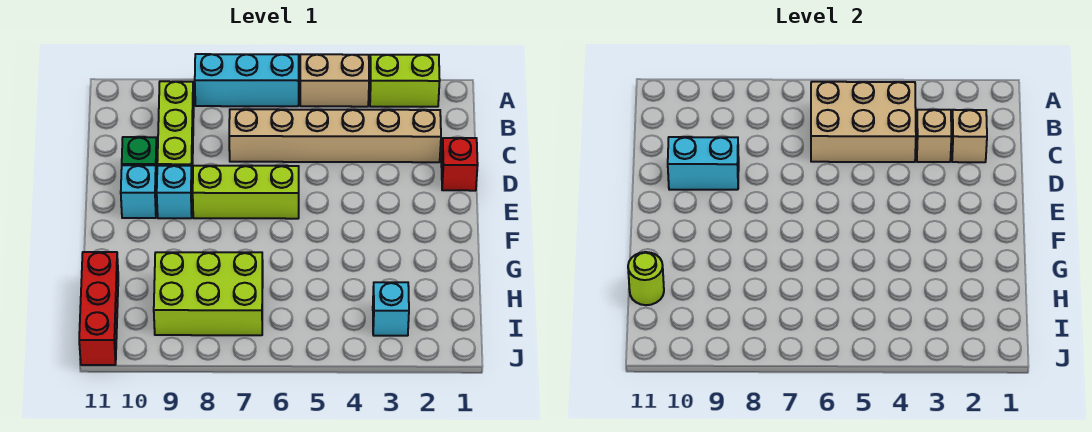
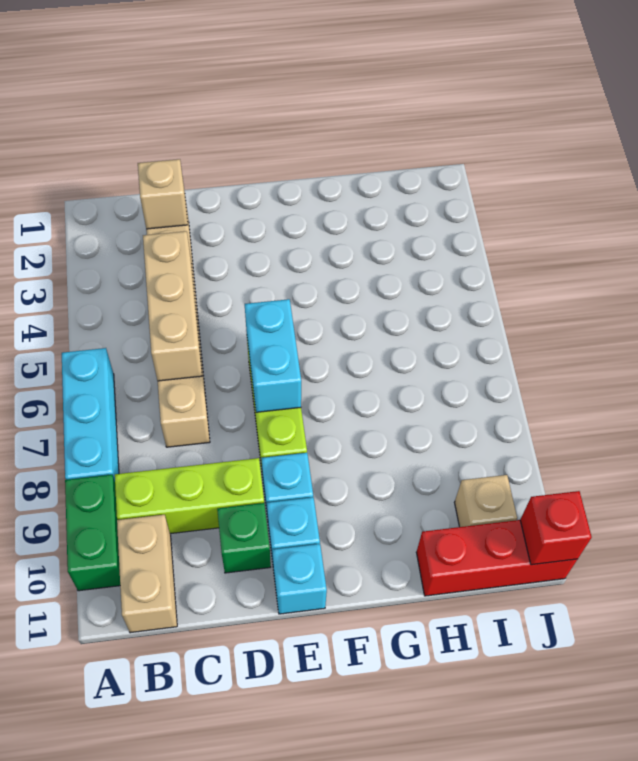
lime brick A2:A3 level 1 -> none
tan brick A4:A5 level 1 -> tan brick B10:B11 level 1
none -> green brick A9:A10 level 1
tan brick B4:C6 level 2 -> tan brick C4:C6 level 2
tan brick C3 level 2 -> tan brick I10 level 1
red brick D1 level 1 -> red brick J11 level 2
cyan brick D9:D10 level 2 -> cyan brick E6:E7 level 2
lime brick H7:I9 level 1 -> none
lime round brick H11 level 2 -> none
cyan brick I3 level 1 -> cyan brick E11 level 1

